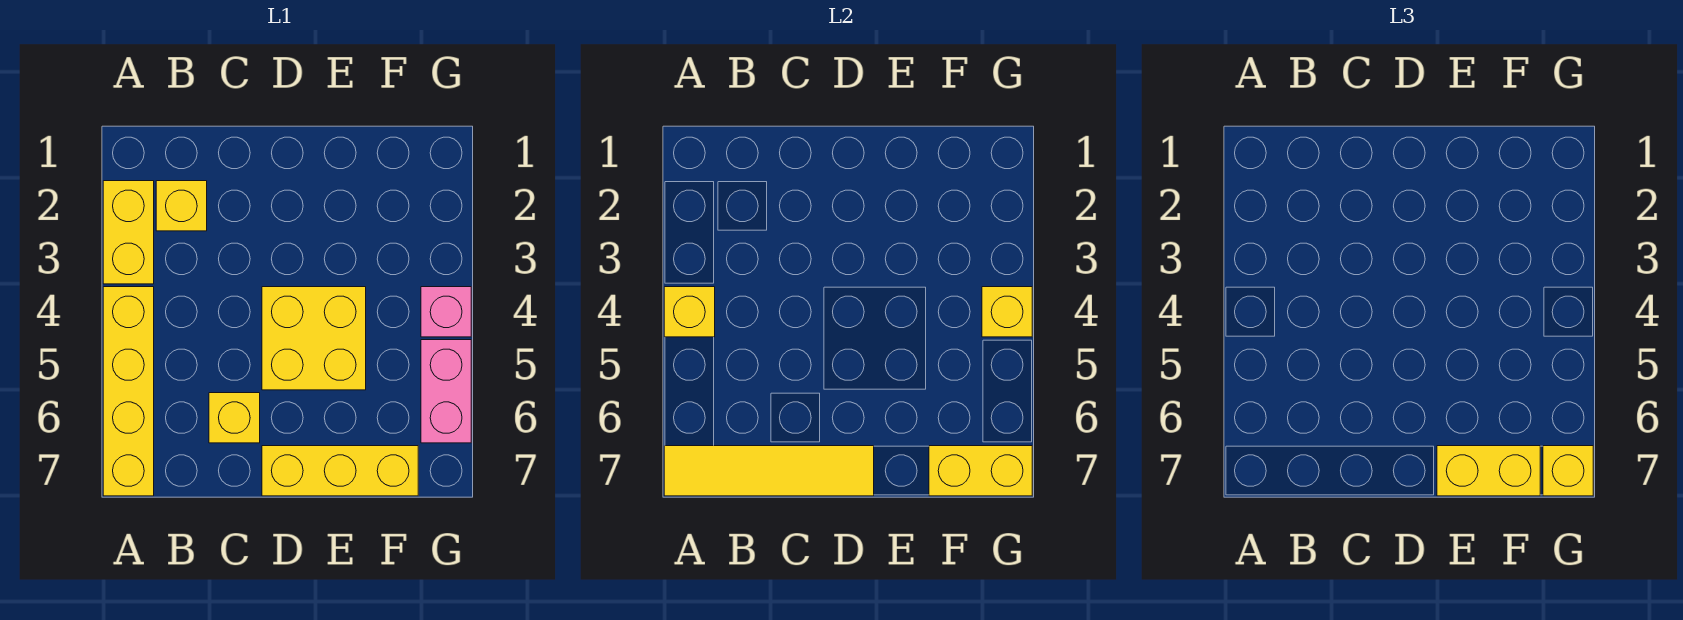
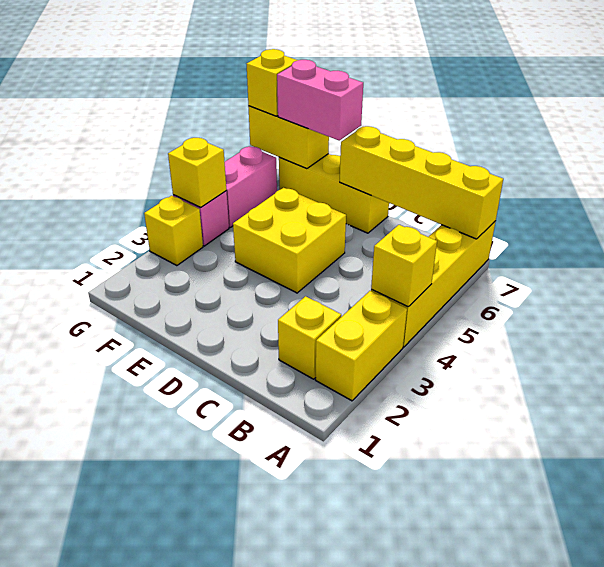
yellow tile A7:D7 level 2 -> yellow brick A7:D7 level 2
yellow brick C6 level 1 -> yellow brick G3 level 1
yellow brick E7:F7 level 3 -> pink brick E7:F7 level 3

